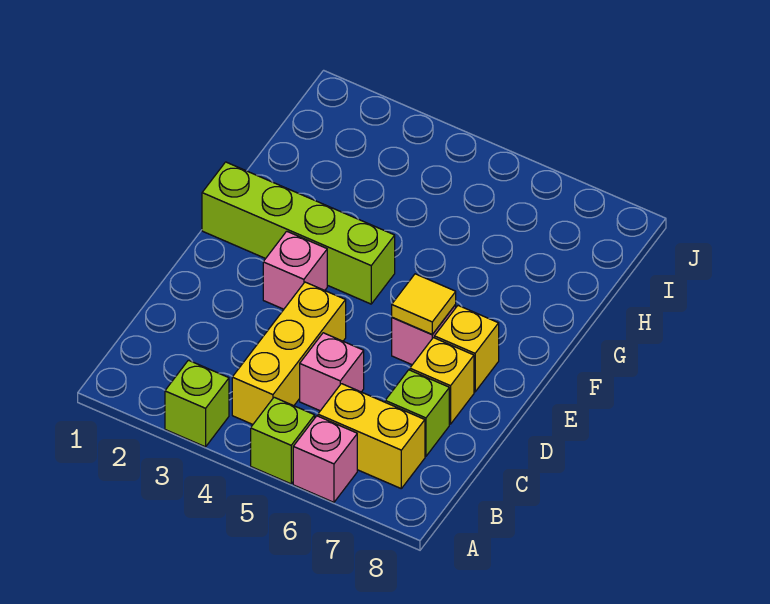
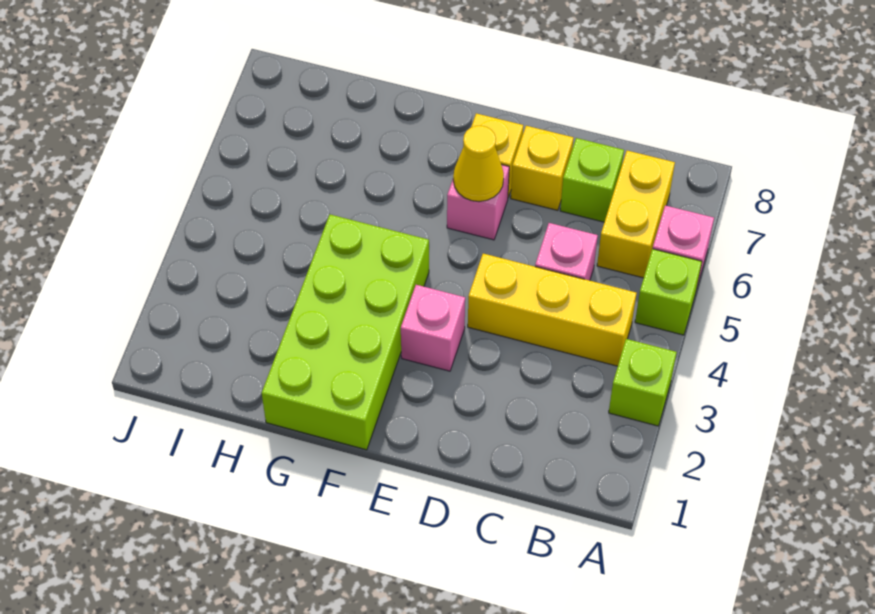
yellow tile E6 level 2 -> yellow cone E6 level 2
lime brick F1:F4 level 1 -> lime brick F1:G4 level 1

